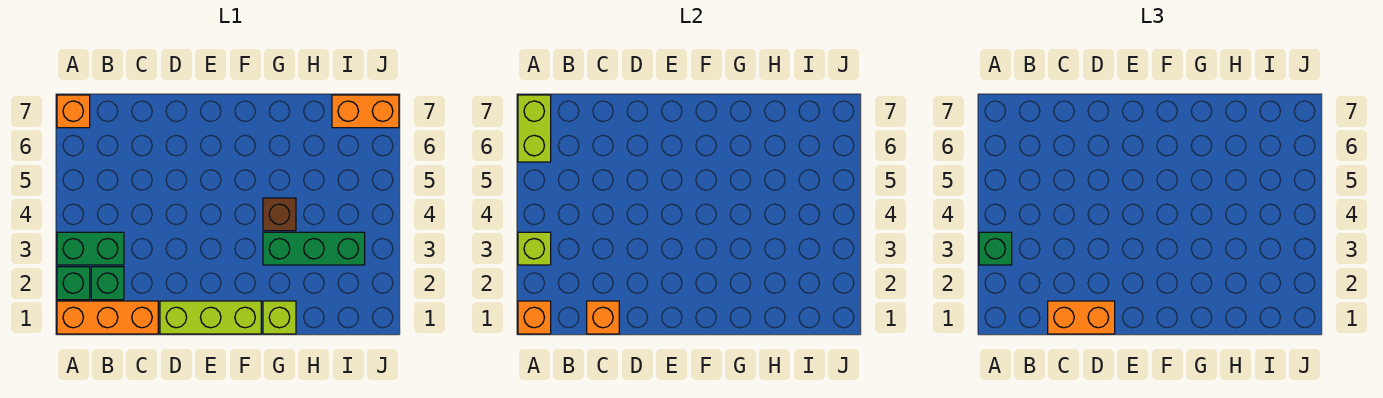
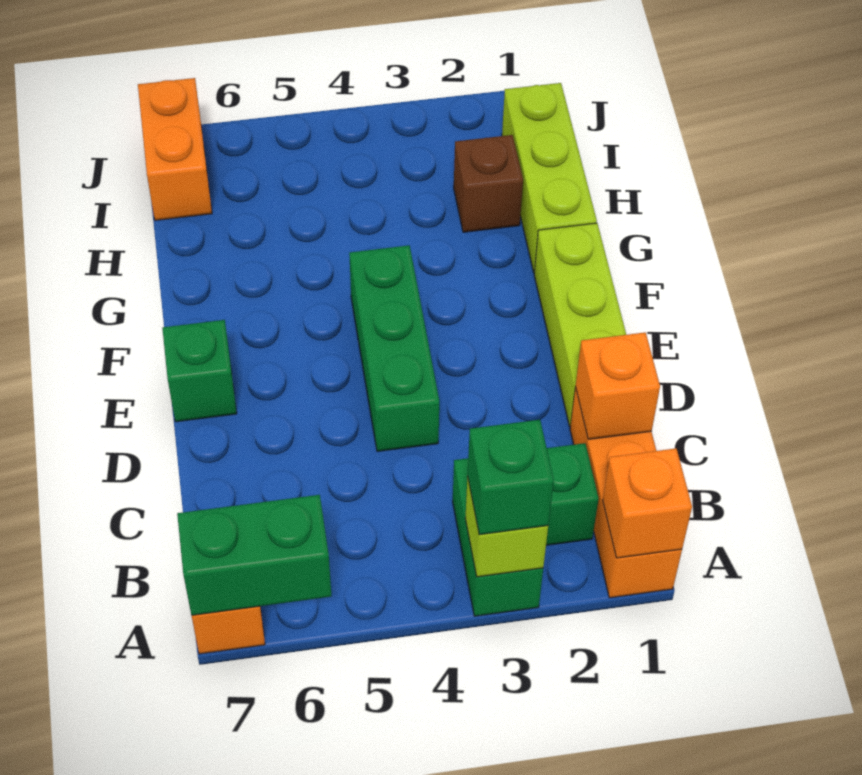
green brick A2 level 1 -> green brick E7 level 1
lime brick A6:A7 level 2 -> green brick A6:A7 level 2
orange brick C1:D1 level 3 -> none
lime brick G1 level 1 -> lime brick G1:I1 level 1
green brick G3:I3 level 1 -> green brick D4:F4 level 1
brown brick G4 level 1 -> brown brick H2 level 1

